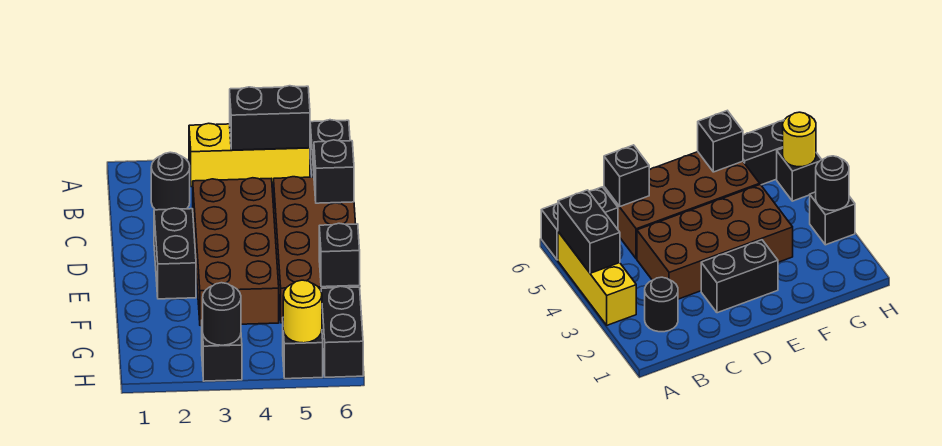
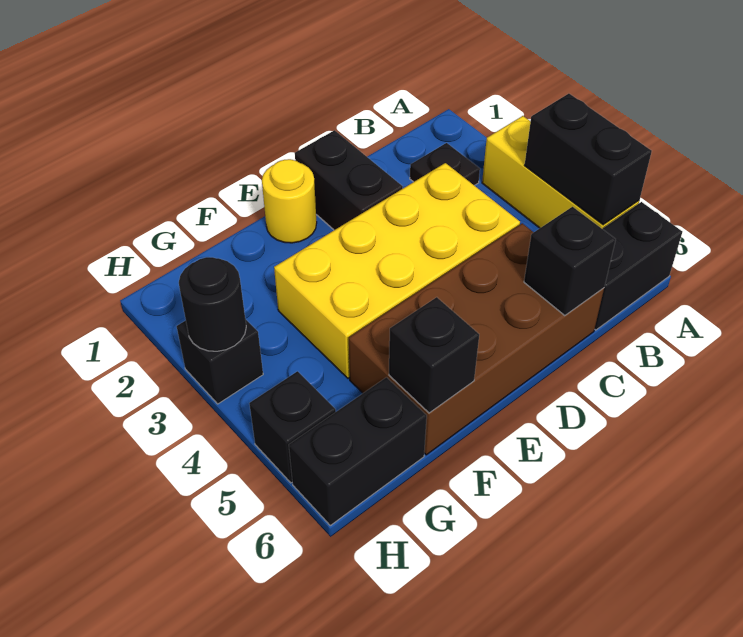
black round brick B2 level 1 -> black plate B2 level 1
brown brick C3:F4 level 1 -> yellow brick C3:F4 level 1
black brick D2:E2 level 1 -> black brick D1:D2 level 1
yellow round brick H5 level 2 -> yellow round brick E1 level 1

